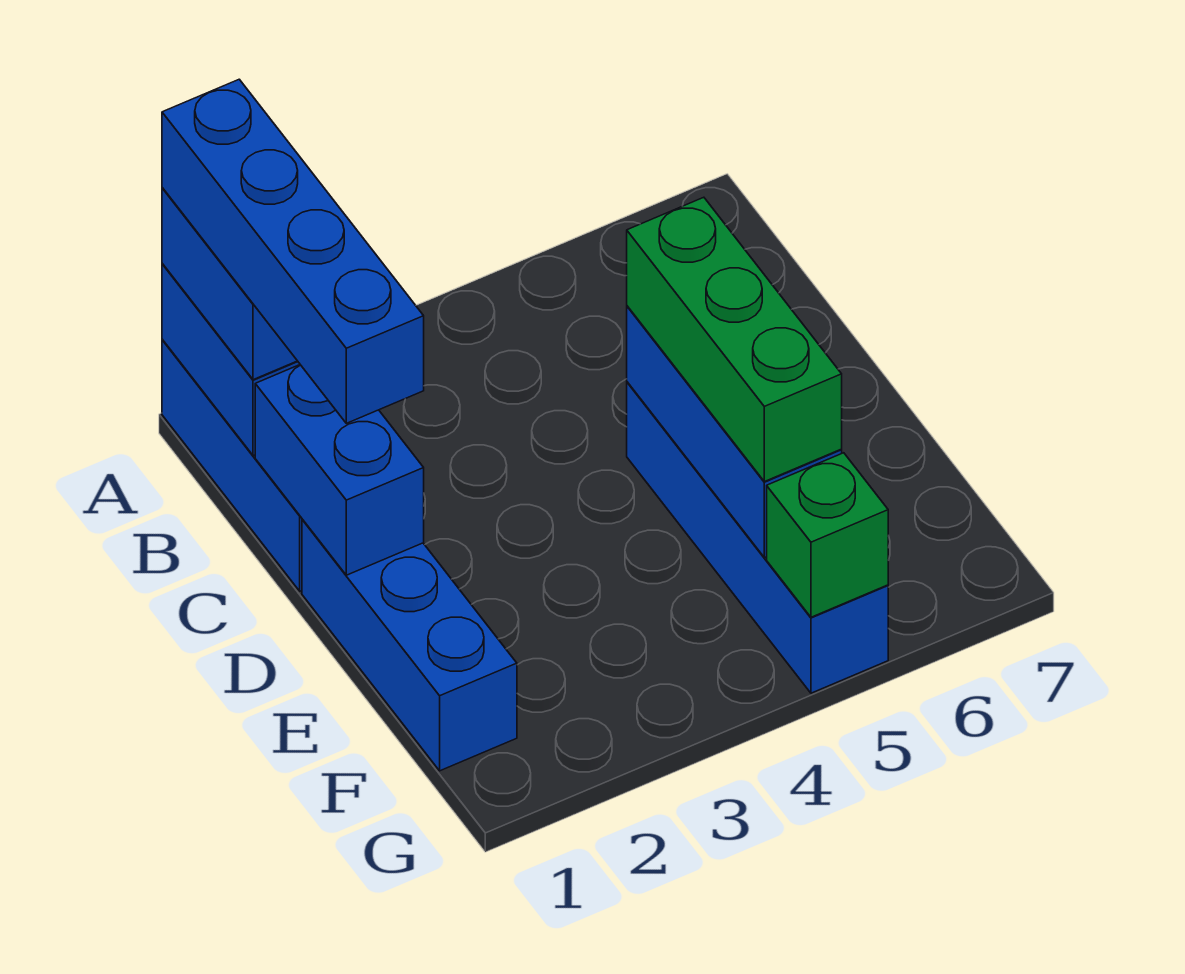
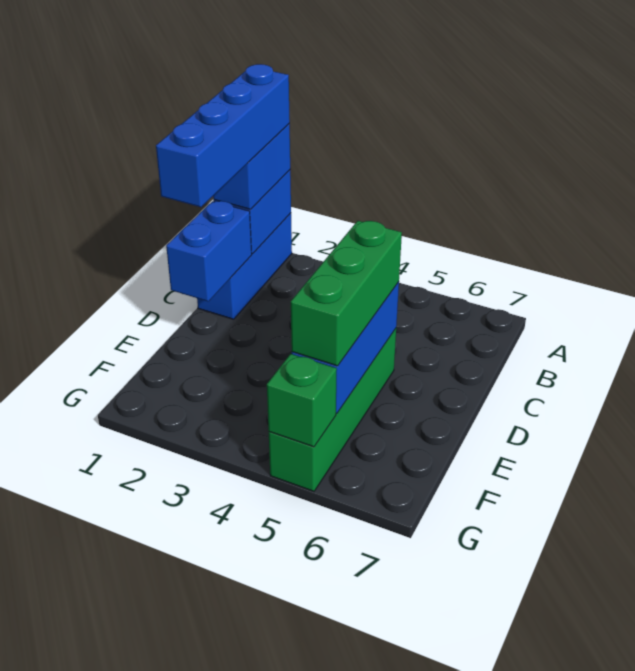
blue brick D1:F1 level 1 -> none
blue brick D5:G5 level 1 -> green brick D5:G5 level 1

